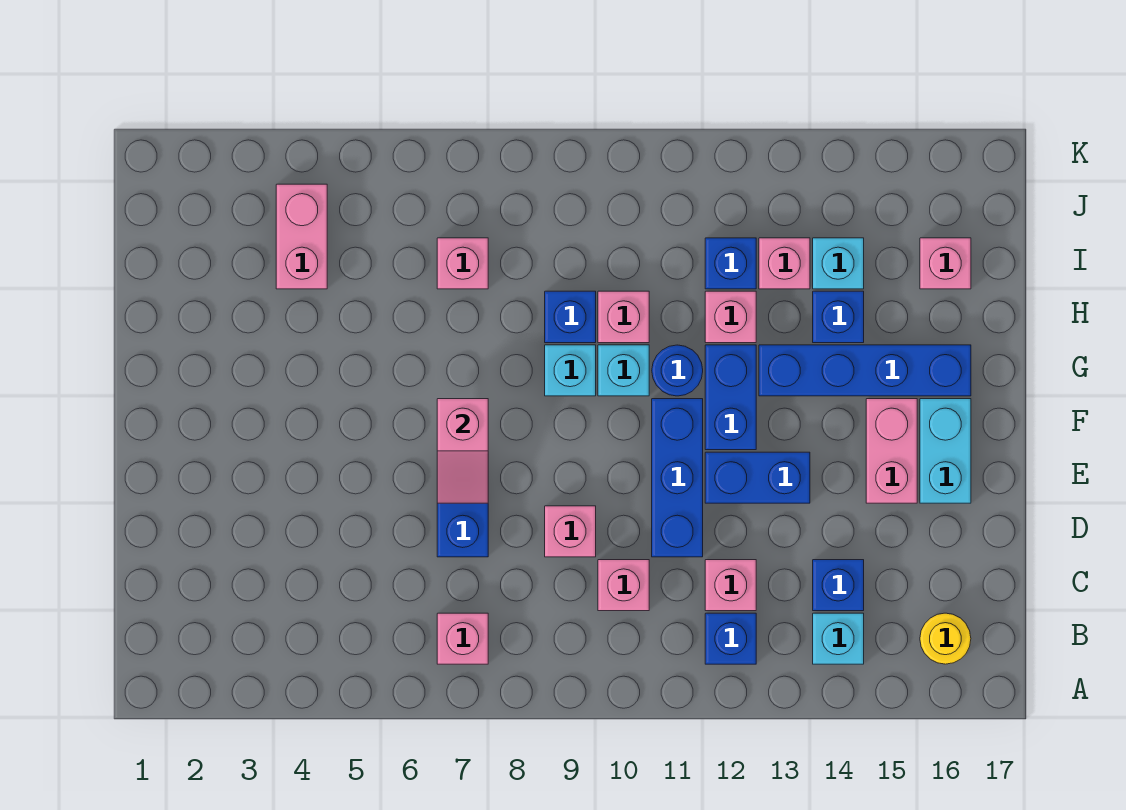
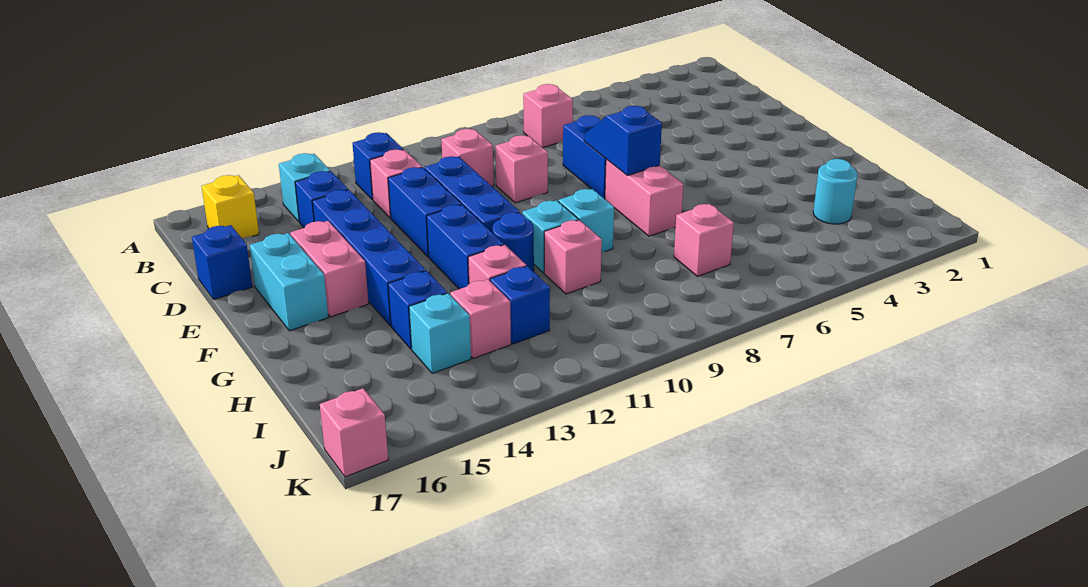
yellow round brick B16 level 1 -> yellow brick B16 level 1
pink slope E7:F7 level 2 top F -> blue slope E7:F7 level 2 top F
blue brick E12:E13 level 1 -> blue brick D12:E12 level 1
blue brick G13:G16 level 1 -> blue brick D14:G14 level 1
blue brick H9 level 1 -> blue brick D17 level 1
none -> cyan round brick I3 level 1
pink brick I4:J4 level 1 -> pink brick F7:G7 level 1
pink brick I16 level 1 -> pink brick K17 level 1

